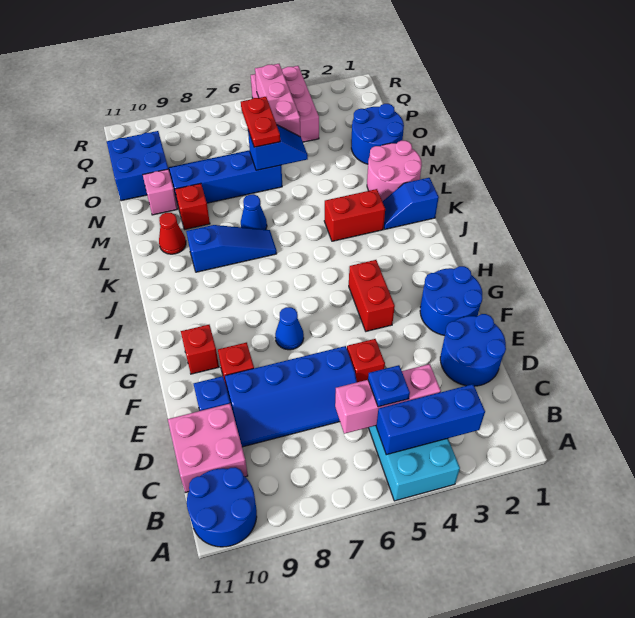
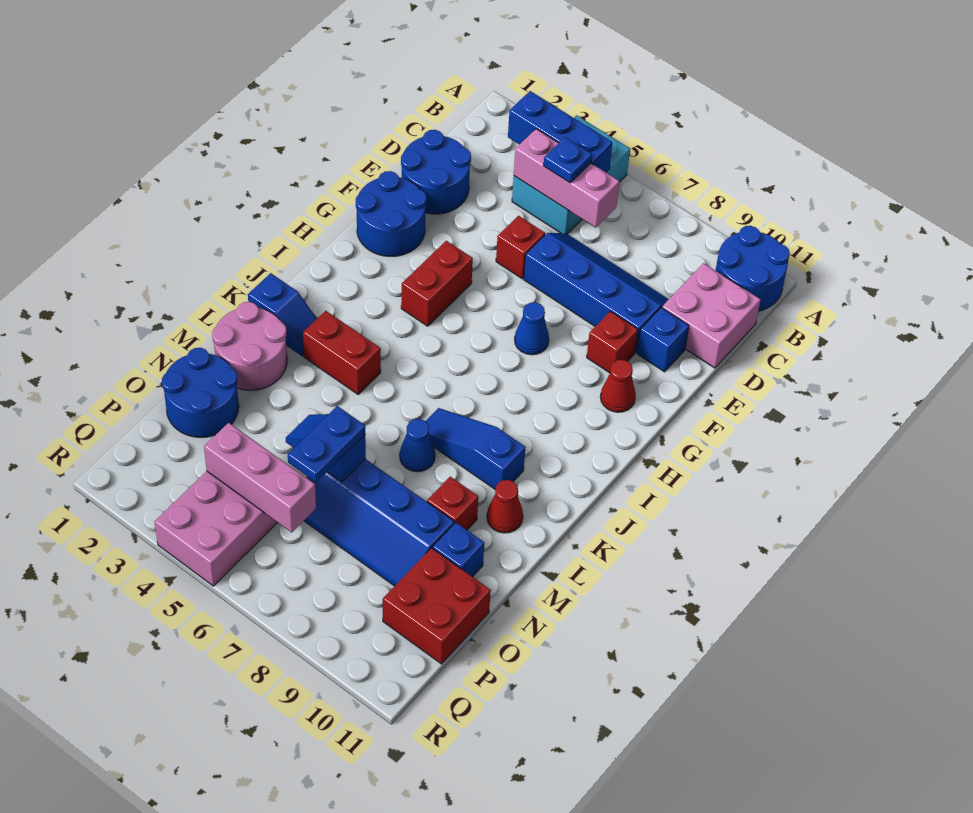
red brick G10 level 1 -> red cone G10 level 1
red plate N6:O6 level 3 -> blue plate N6:O6 level 3
pink brick N10 level 1 -> blue brick N10 level 1
pink brick O5:Q5 level 2 -> pink brick P4:P6 level 2
blue brick O10:P11 level 1 -> red brick O10:P11 level 1

